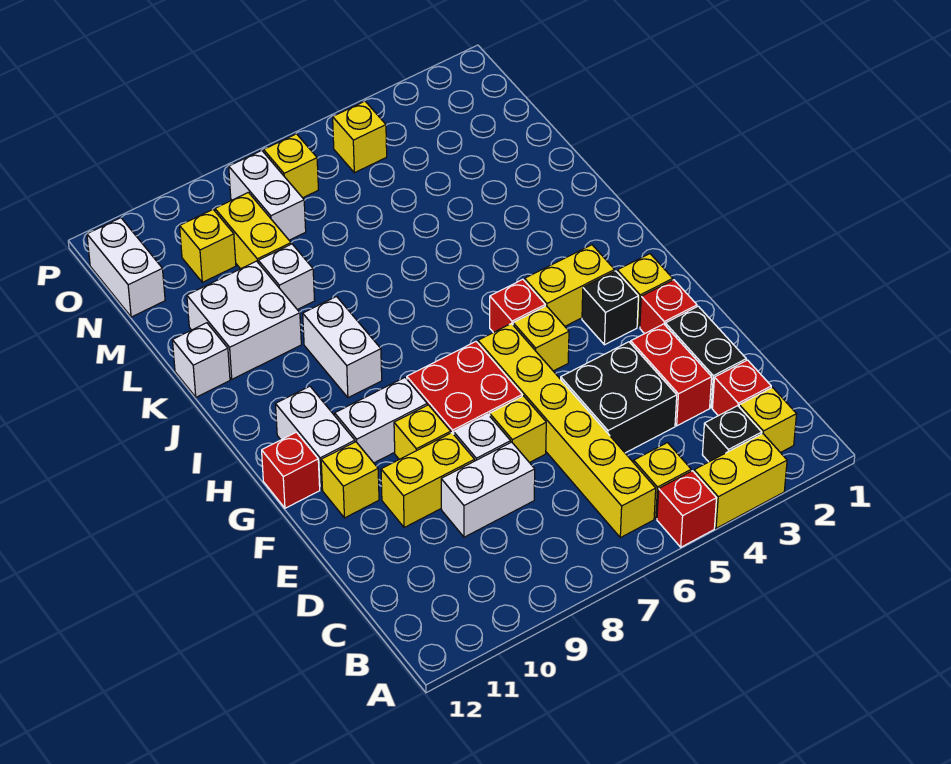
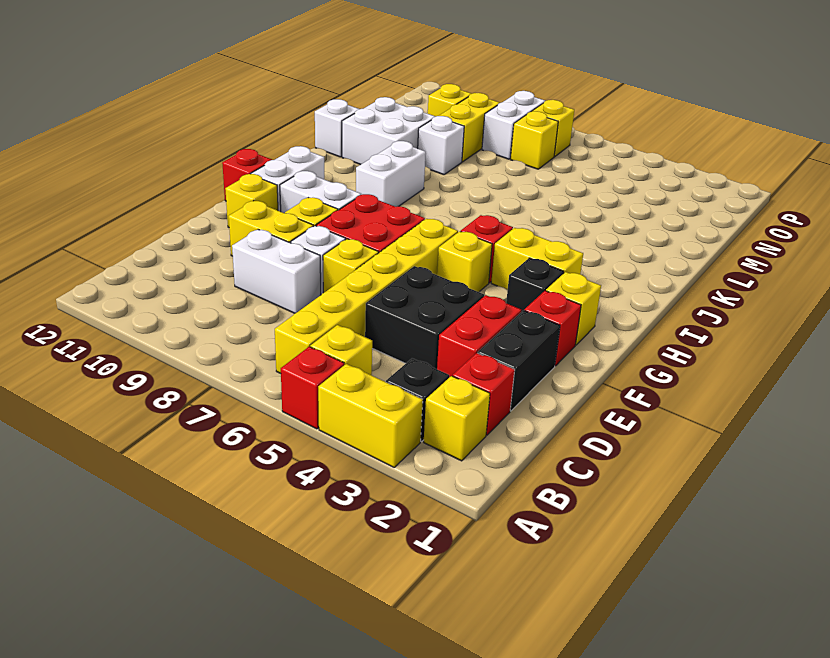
white brick N12:O12 level 1 -> none
yellow brick O5 level 1 -> yellow brick N7 level 1

